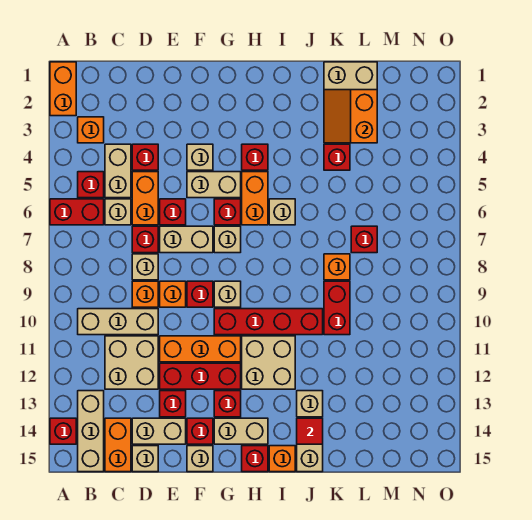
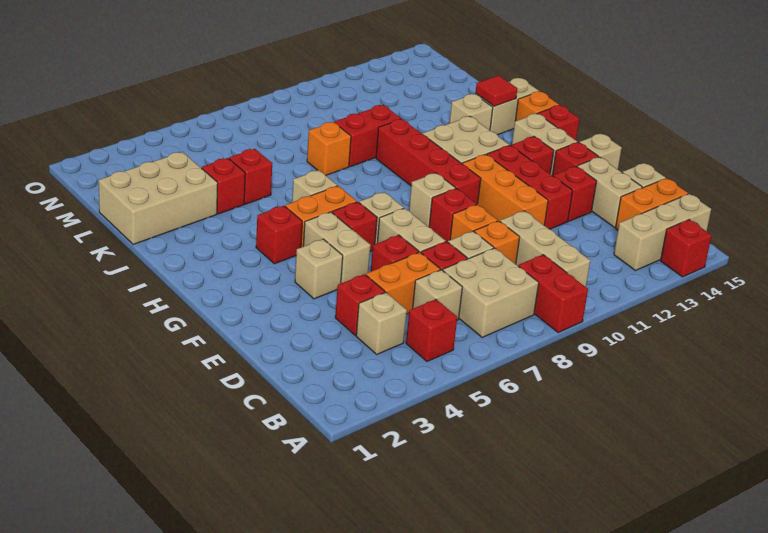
orange brick A1:A2 level 1 -> none
red brick A6:B6 level 1 -> red brick A9:B9 level 1
orange brick B3 level 1 -> none
tan brick C4:C5 level 1 -> tan brick C4 level 1
tan brick C11:D12 level 1 -> tan brick B7:C8 level 1
orange slope K2:L3 level 2 top L -> none
red brick L7 level 1 -> red brick K5 level 1

